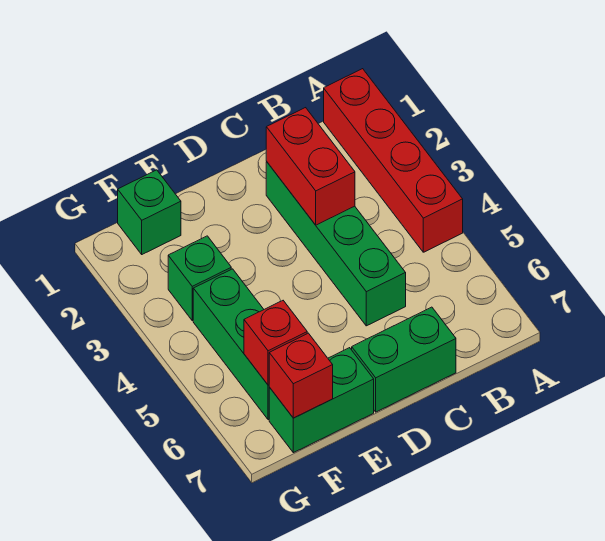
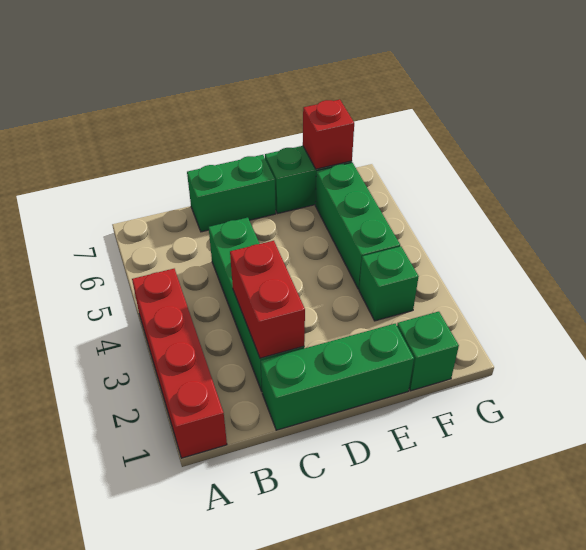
none -> green brick C1:E1 level 1
red brick F6 level 2 -> none

